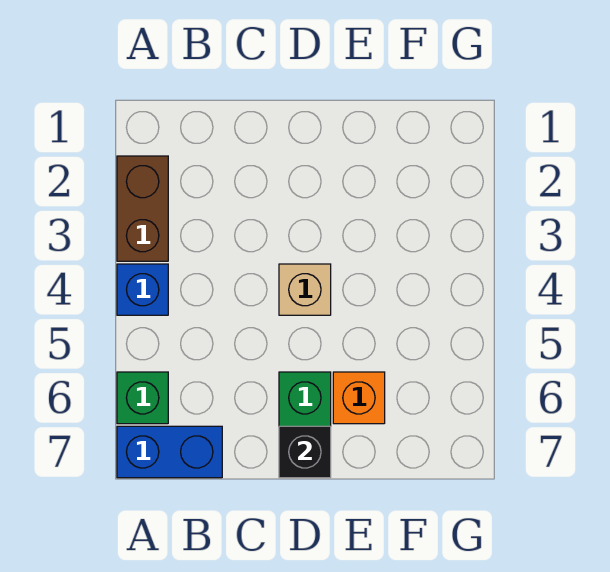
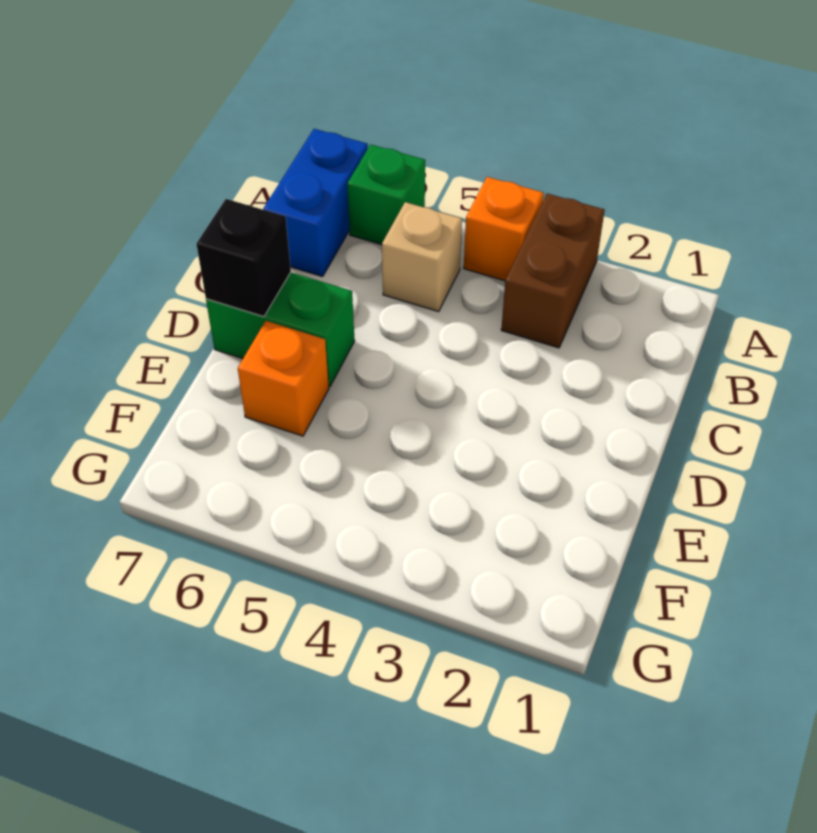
brown brick A2:A3 level 1 -> brown brick A3:B3 level 1
blue brick A4 level 1 -> orange brick A4 level 1
tan brick D4 level 1 -> tan brick B5 level 1

